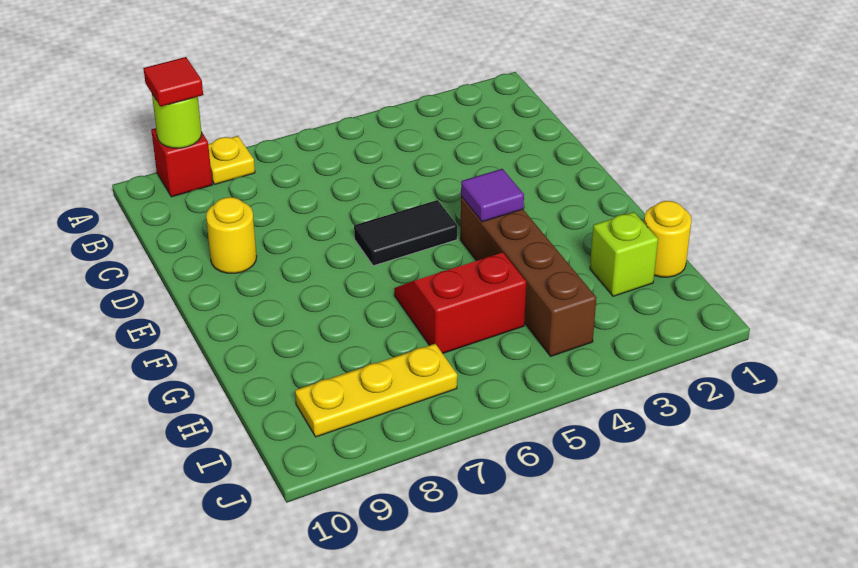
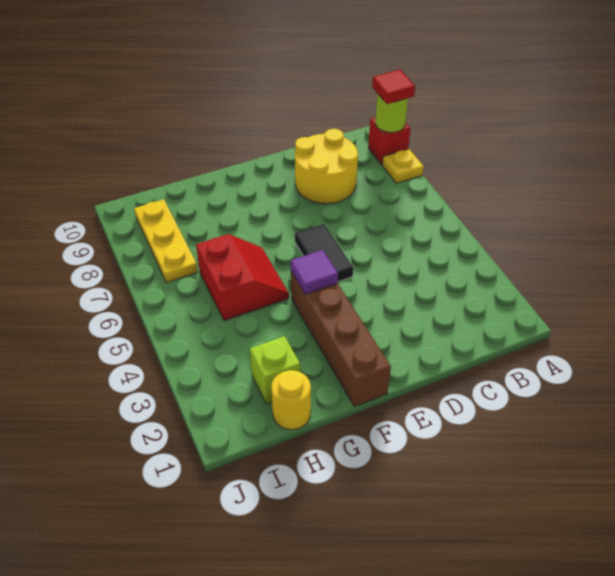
yellow round brick D9 level 1 -> yellow round brick C8:D9 level 1
brown brick F4:I4 level 1 -> brown brick F1:F4 level 1

